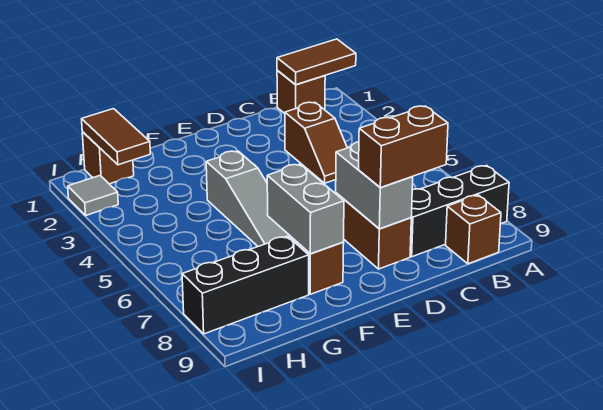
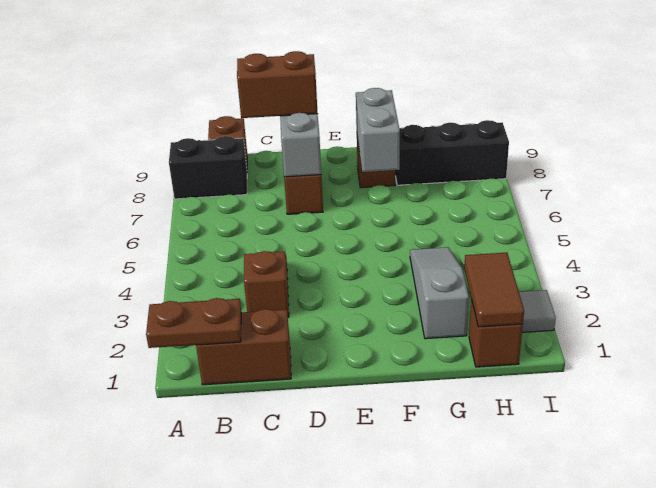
brown tile A1:B1 level 2 -> brown plate A1:B1 level 2
black brick A8:C8 level 1 -> black brick A8:B8 level 1
brown brick B1 level 1 -> brown brick B1:C1 level 1
grey slope F4:F6 level 1 top 4 -> grey slope G2:G4 level 1 top 2

